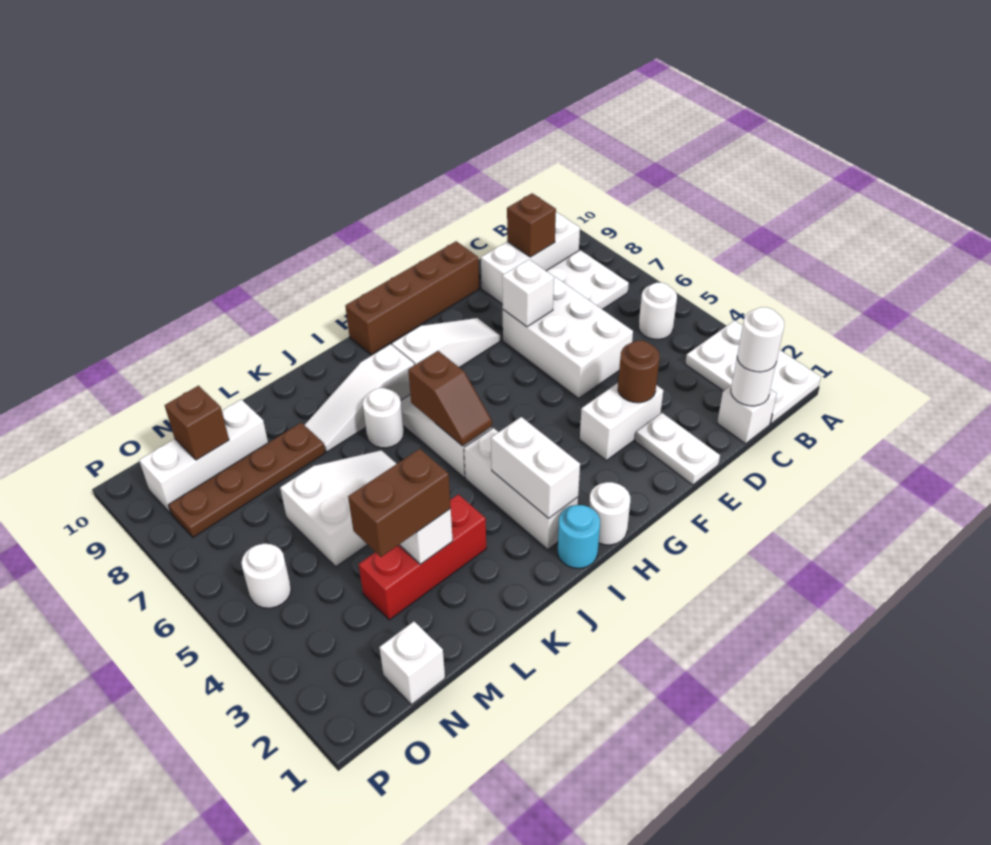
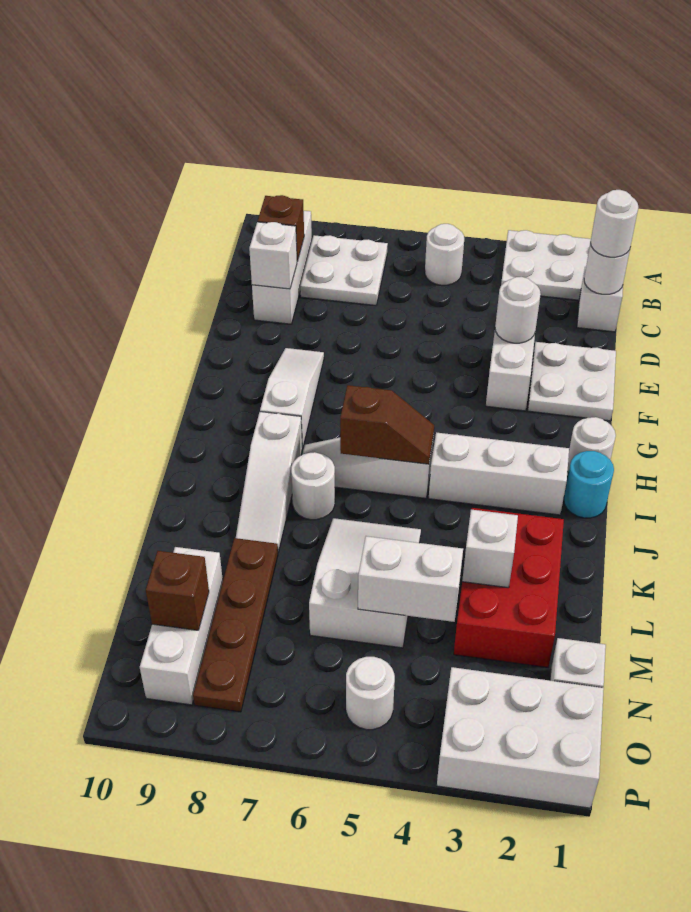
white brick D5:E7 level 1 -> white brick O1:P3 level 1
white plate E1:E2 level 1 -> white plate E1:F2 level 1
brown round brick E3 level 2 -> white round brick E3 level 2
white brick E7 level 2 -> white brick D9 level 2
brown brick E10:H10 level 1 -> none
white brick I2:I3 level 2 -> white brick M4:M5 level 2
red brick K3:M3 level 1 -> red brick K2:M3 level 1
brown brick L3:M3 level 3 -> none

